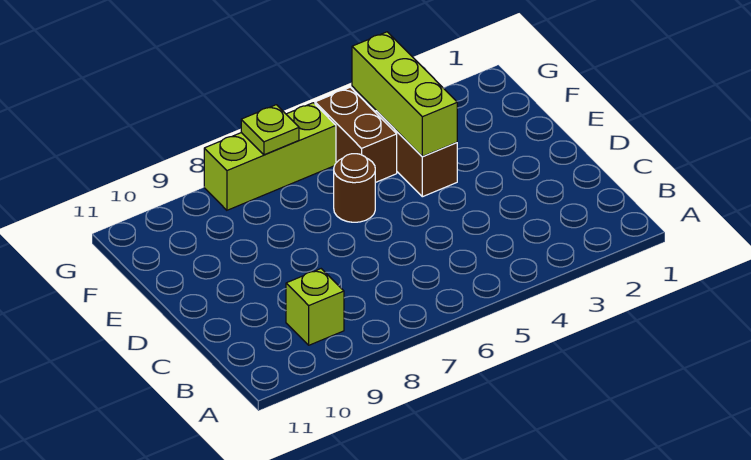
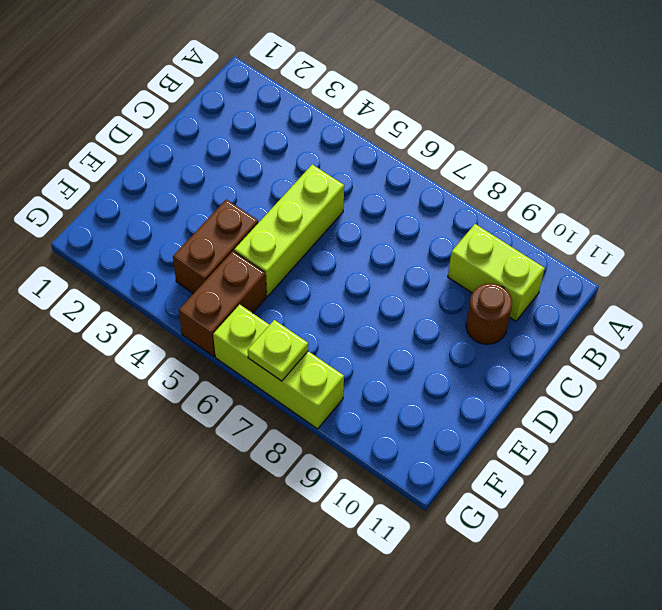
lime brick B9 level 1 -> lime brick B9:B10 level 1
lime brick E4:G4 level 2 -> lime brick C5:E5 level 1
brown round brick E6 level 1 -> brown round brick C10 level 1

